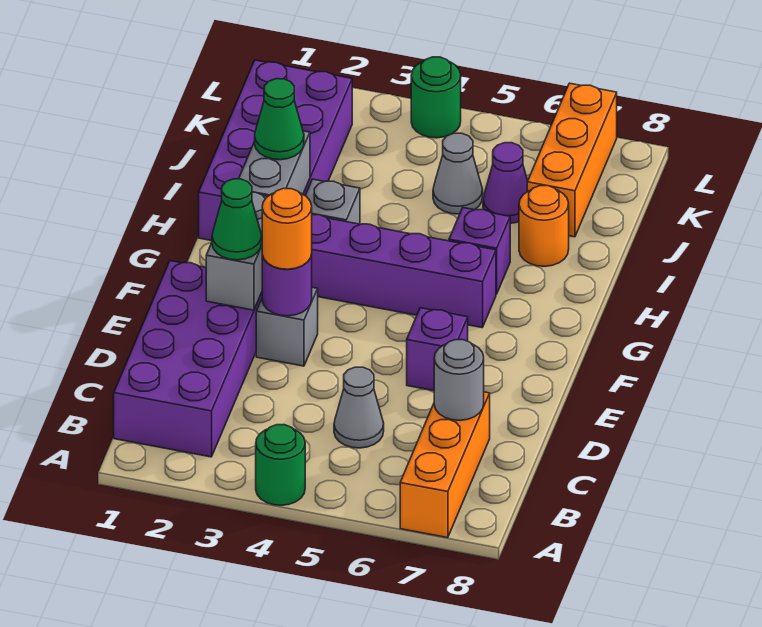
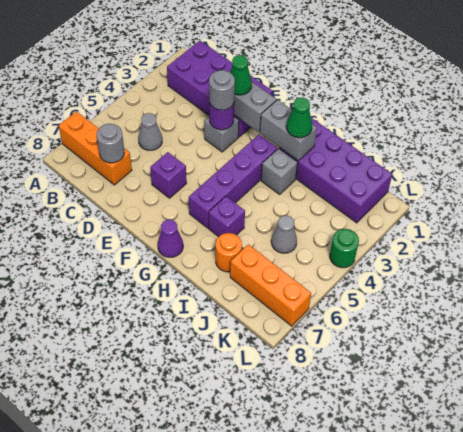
green round brick A4 level 1 -> none
orange round brick E3 level 3 -> grey round brick E3 level 3
purple cone J6 level 1 -> purple cone G8 level 1

